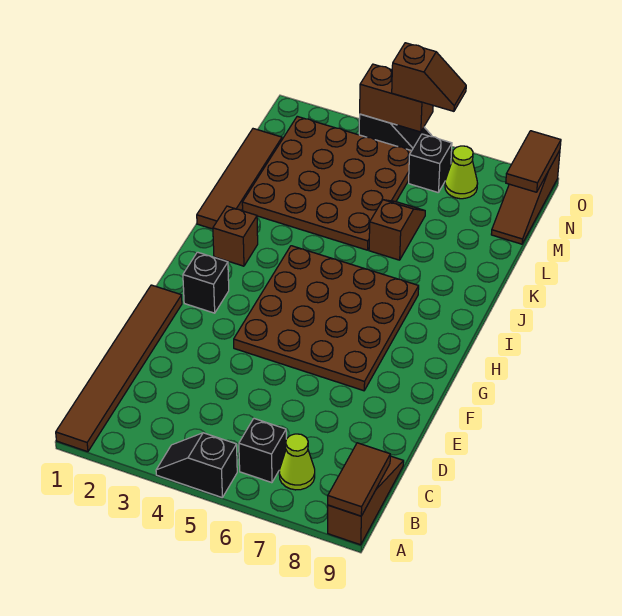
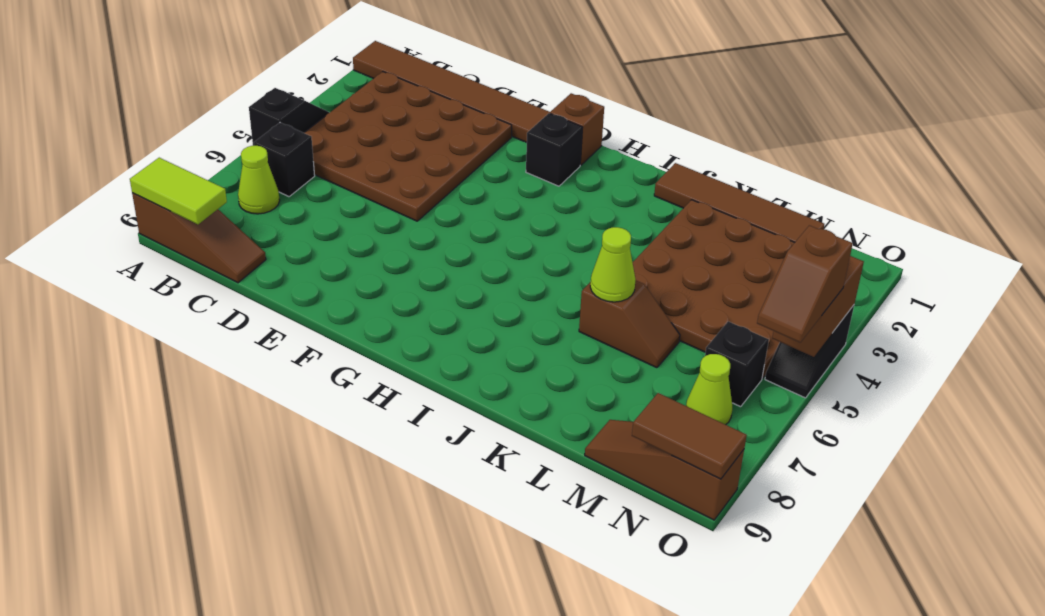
brown tile A9:B9 level 2 -> lime tile A9:B9 level 2
brown plate F4:I7 level 1 -> brown plate B2:E5 level 1
brown brick I2 level 1 -> brown brick G1 level 1
none -> lime cone K6 level 2

